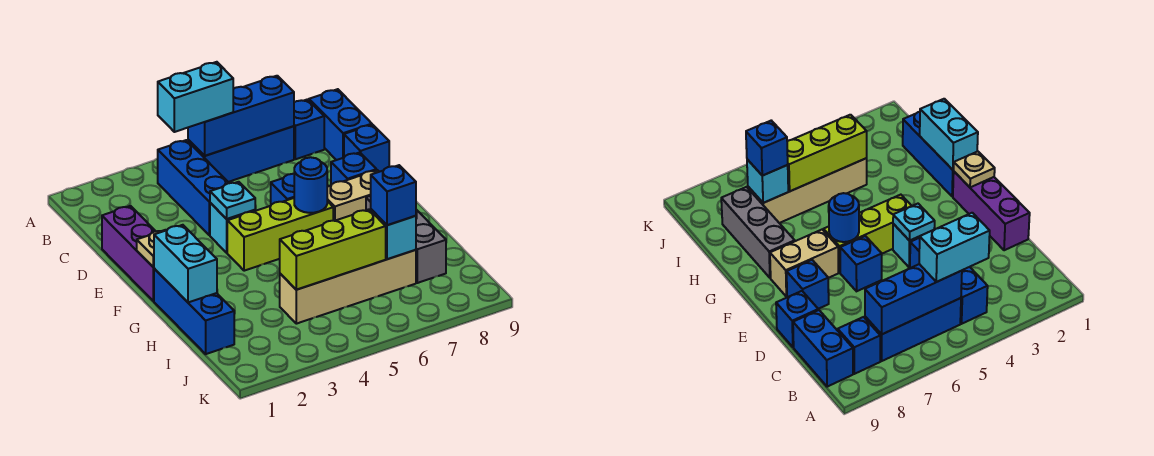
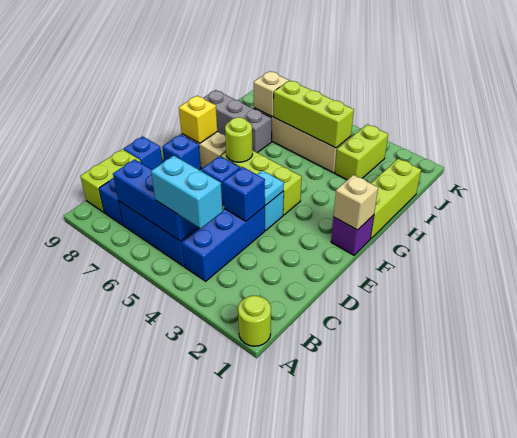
none -> lime round brick A1 level 1
blue brick B9:C9 level 1 -> lime brick B9:C9 level 1
purple brick D1:F1 level 1 -> purple brick F1 level 1
tan plate F1 level 2 -> tan brick F1 level 2
blue round brick F6 level 2 -> lime round brick F6 level 2
none -> yellow brick F8 level 2
blue brick G1:I1 level 1 -> lime brick G1:I1 level 1
cyan brick G1:H1 level 2 -> none
grey brick G8:I8 level 1 -> grey brick H7:H9 level 1
none -> lime brick I3:J3 level 1
cyan brick I7 level 2 -> tan brick I7 level 2
blue brick I7 level 3 -> blue brick D4 level 2

